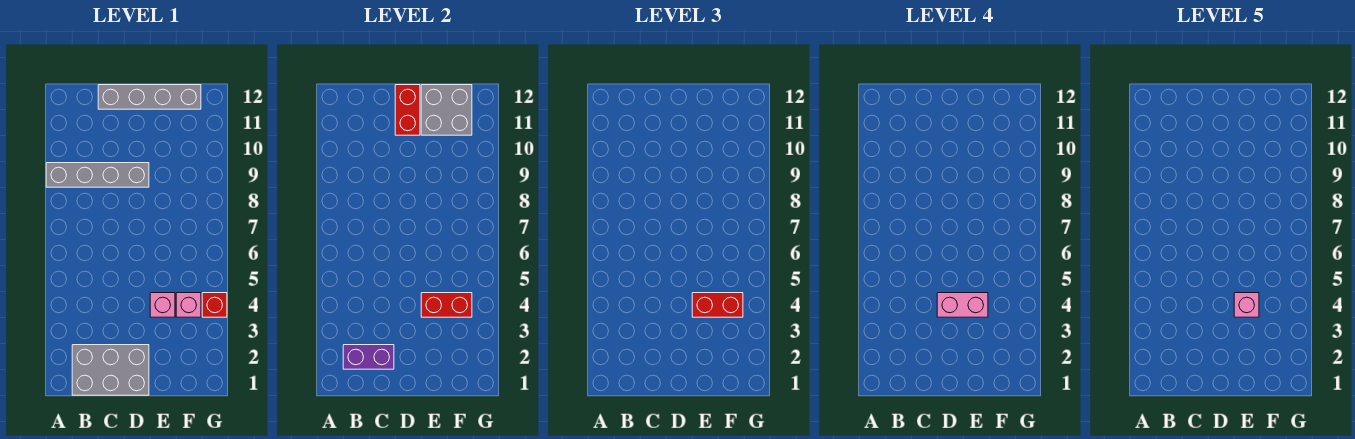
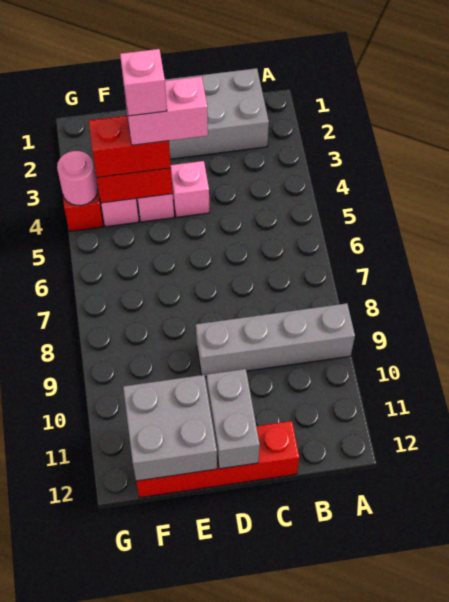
purple brick B2:C2 level 2 -> none
grey brick C12:F12 level 1 -> red brick C12:F12 level 1
none -> pink brick D4 level 1
red brick D11:D12 level 2 -> grey brick D11:D12 level 2
none -> pink round brick G4 level 2

